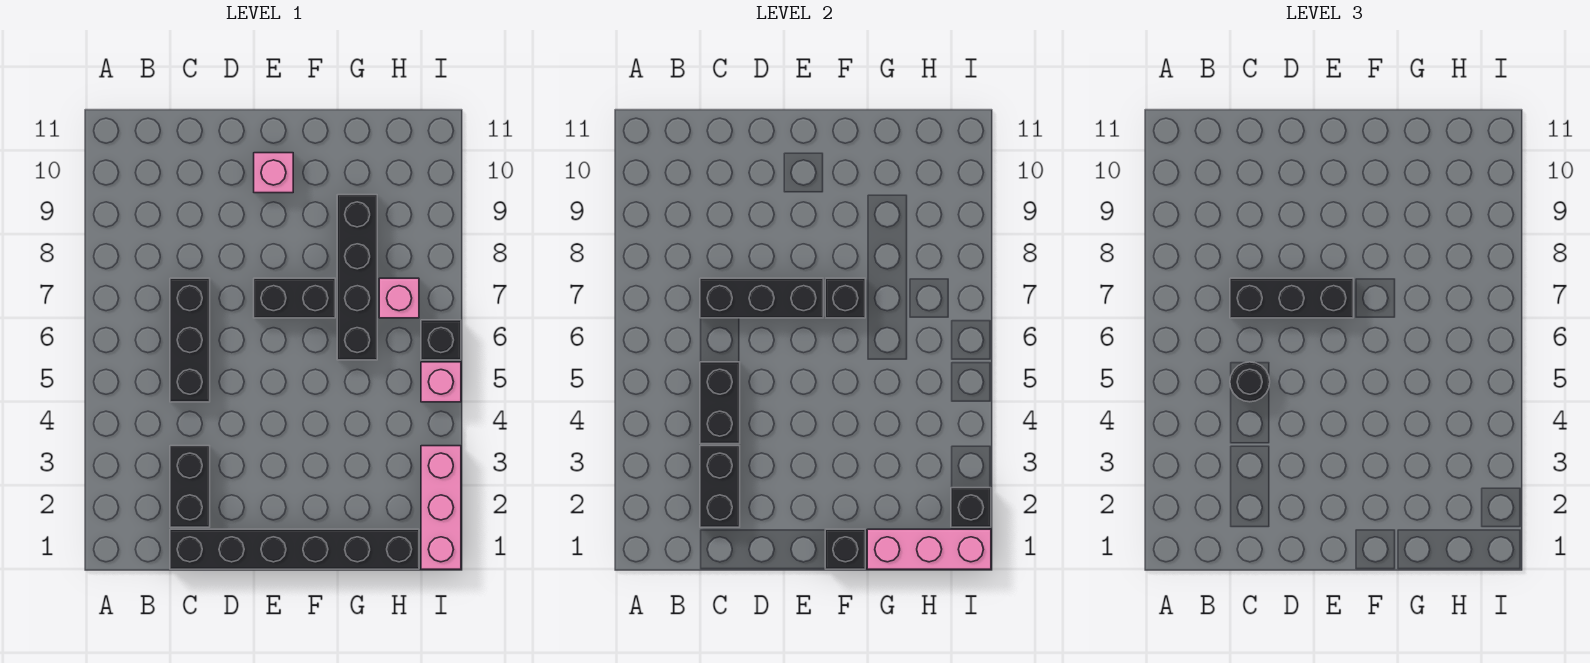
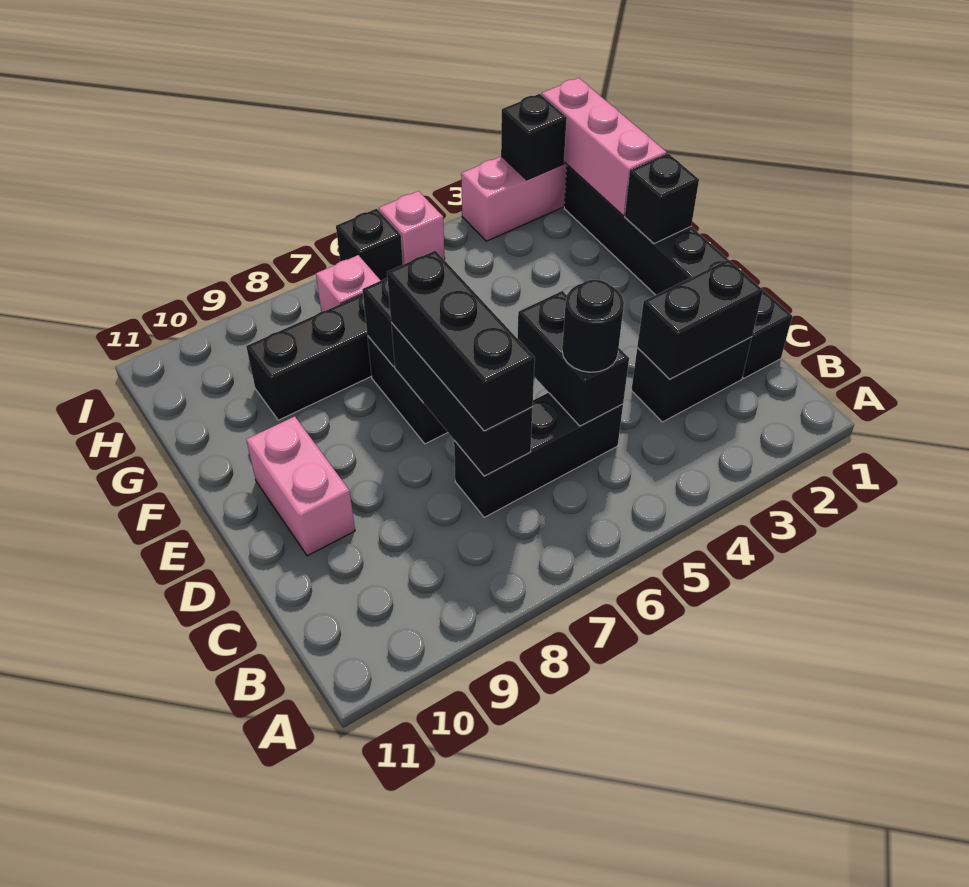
black brick C4:C5 level 2 -> black brick C5:D5 level 2
pink brick E10 level 1 -> pink brick D10:E10 level 1

